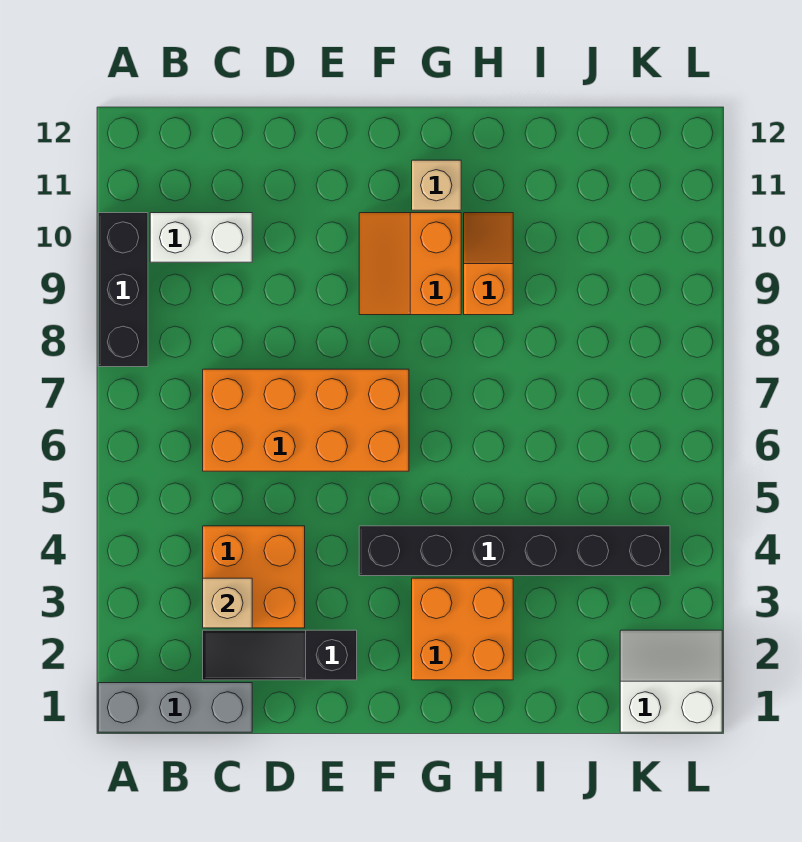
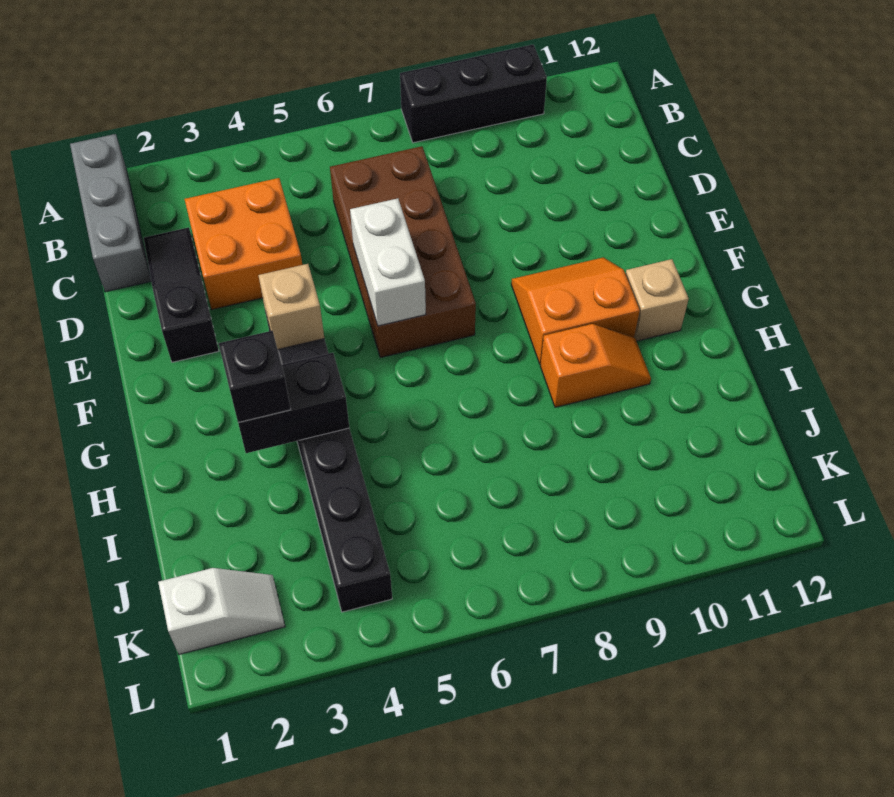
white brick B10:C10 level 1 -> white brick E6:F6 level 2
tan brick C3 level 2 -> tan brick F4 level 2
orange brick C6:F7 level 1 -> brown brick C6:F7 level 1
orange brick G2:H3 level 1 -> none
none -> black brick H3:H4 level 2
none -> black brick H3 level 3
white slope K1:L2 level 1 top 1 -> white slope K1:K2 level 1 top 1

